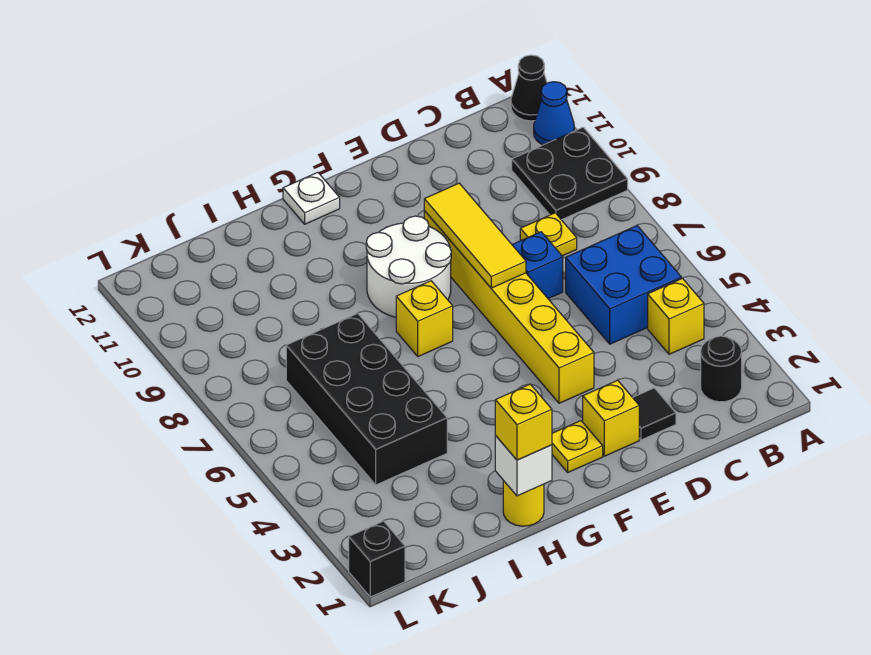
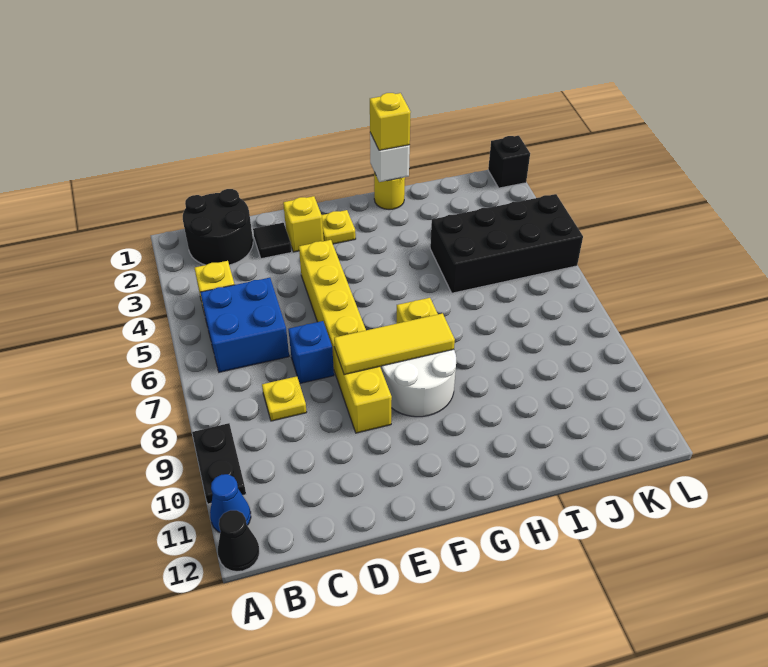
black plate A9:B10 level 1 -> black plate A9:A10 level 1
black round brick B2 level 1 -> black round brick B1:C2 level 1
yellow tile E7:E9 level 2 -> yellow tile E8:G8 level 2
white plate G12 level 1 -> none
black brick I4:J7 level 1 -> black brick I4:L5 level 1

